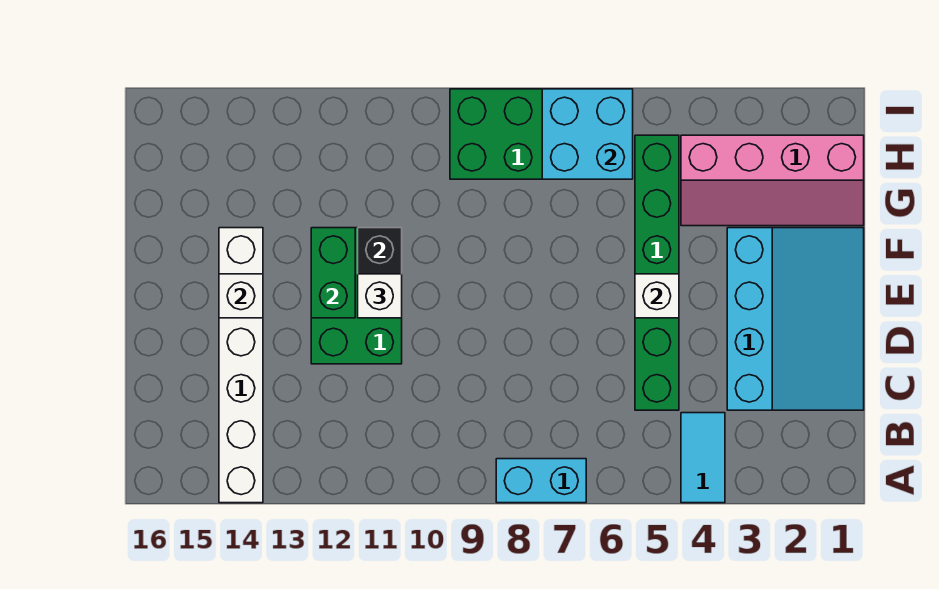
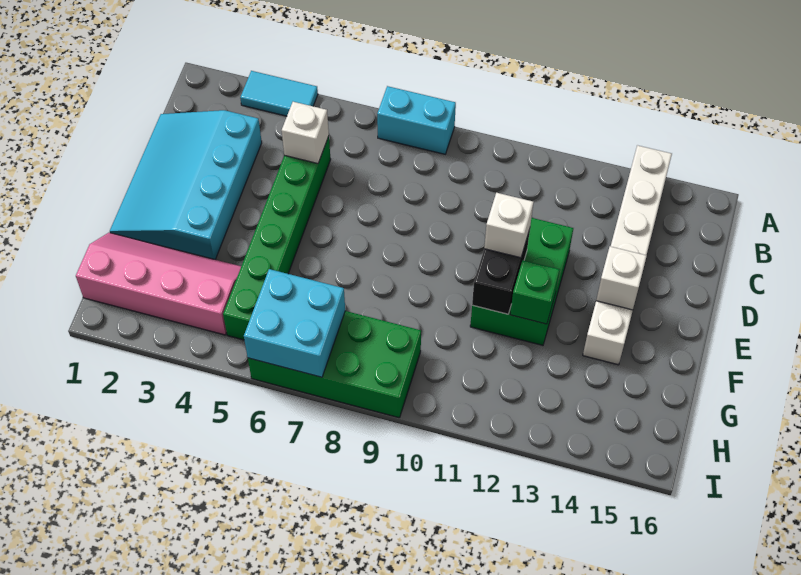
cyan tile A4:B4 level 1 -> cyan tile A3:A4 level 1
white brick E5 level 2 -> white brick C5 level 2
green brick E12:F12 level 2 -> green brick F12 level 2

